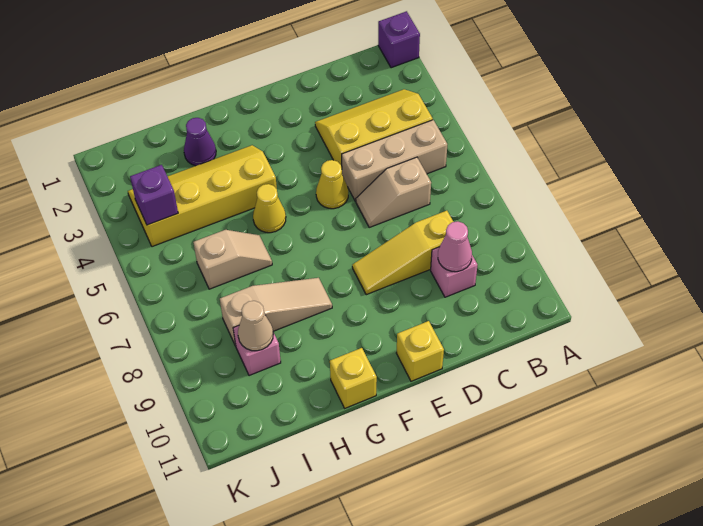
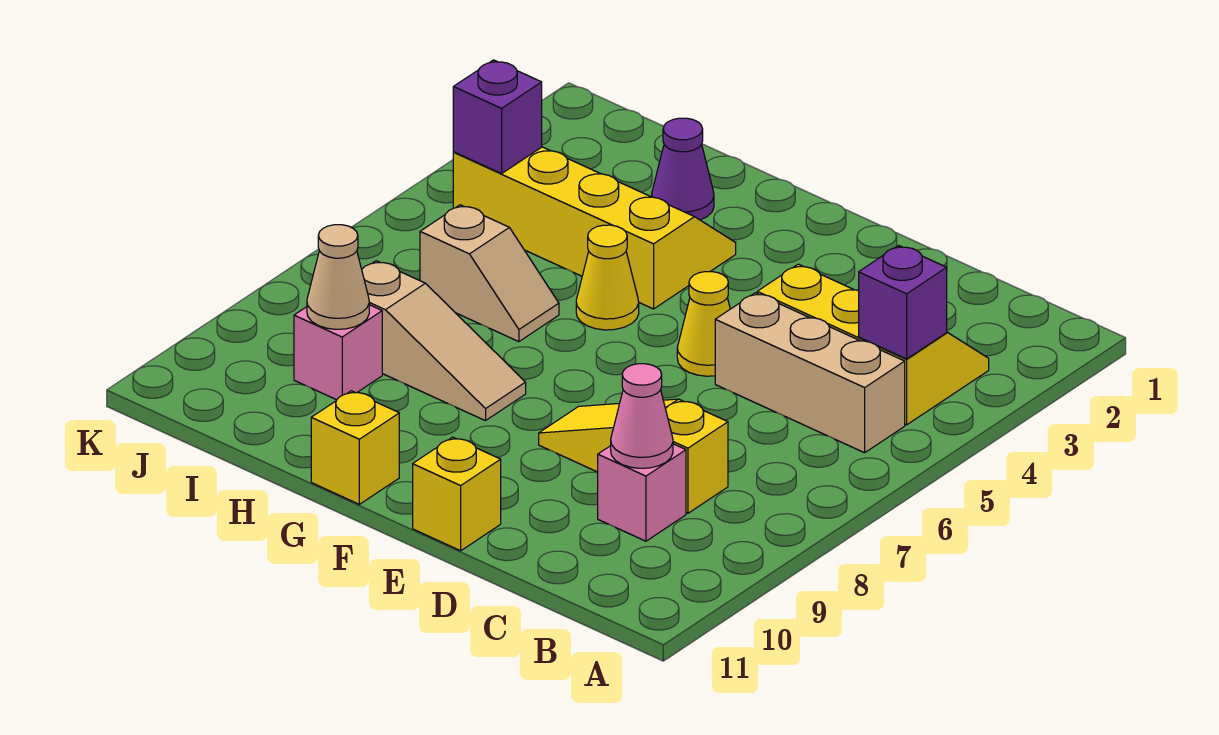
purple brick A1 level 1 -> purple brick B4 level 2
tan slope C6:D6 level 1 top C -> none

